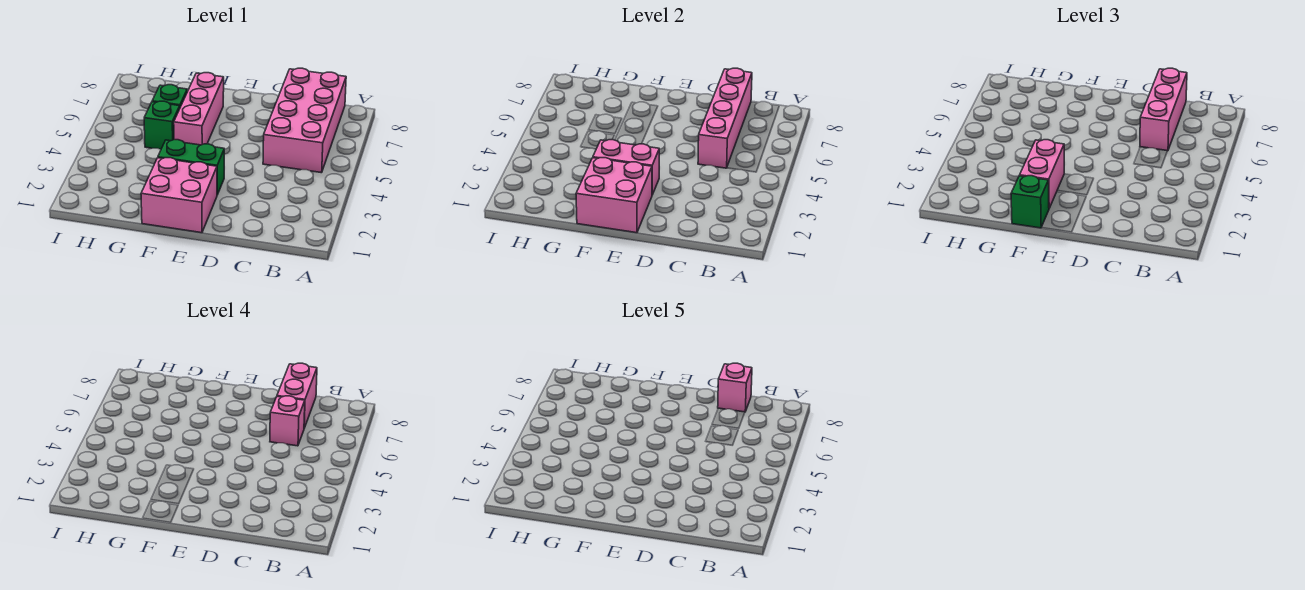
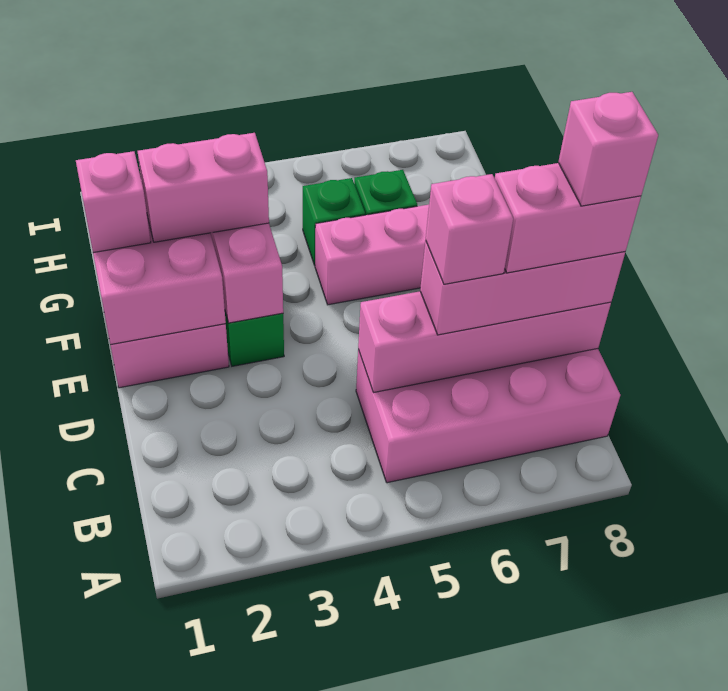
green brick F1 level 3 -> pink brick F1 level 3

